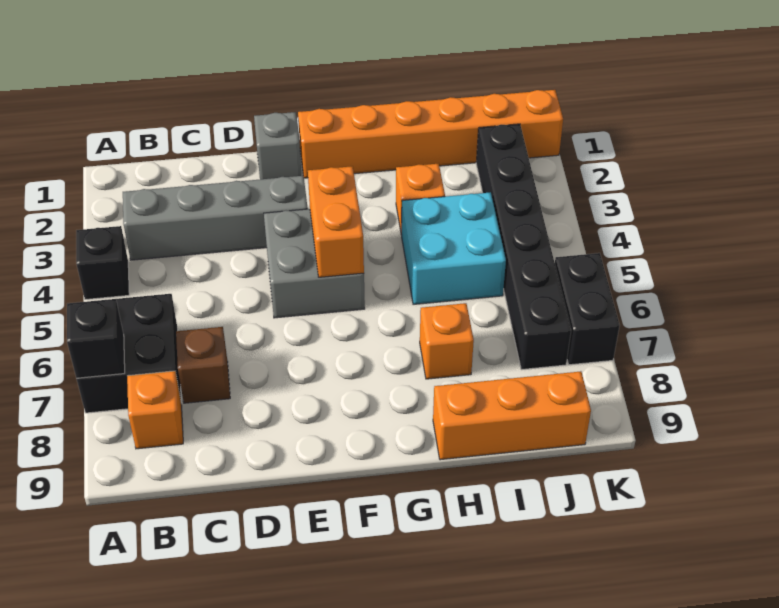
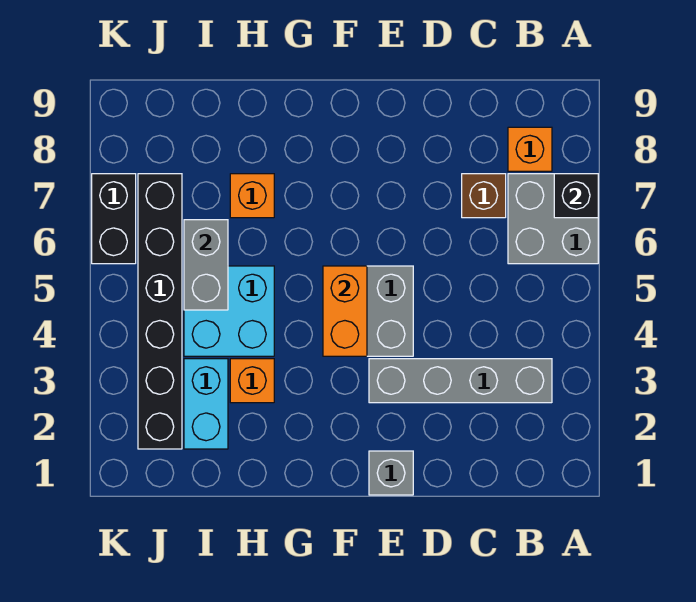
black brick A4 level 1 -> none
black brick A6:B7 level 1 -> grey brick A6:B7 level 1
orange brick F1:K1 level 1 -> none
orange brick H9:J9 level 1 -> none
none -> cyan brick I2:I3 level 1
none -> grey brick I5:I6 level 2

